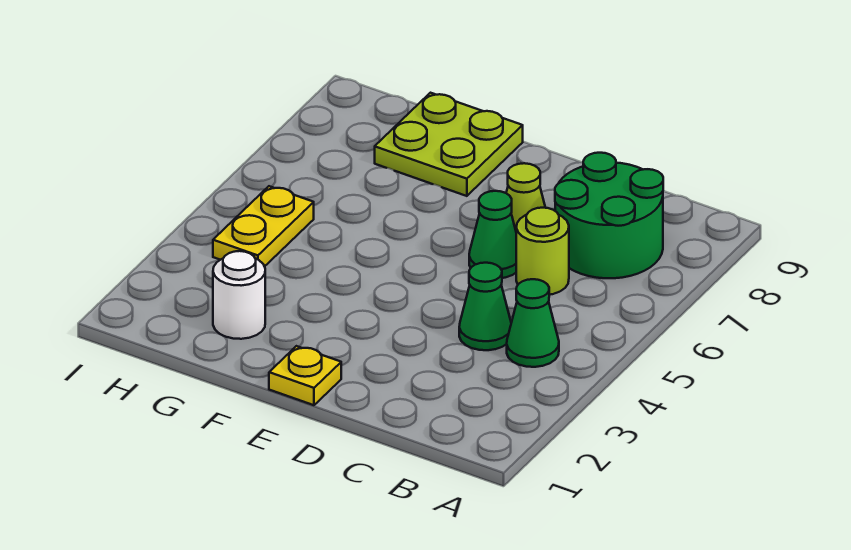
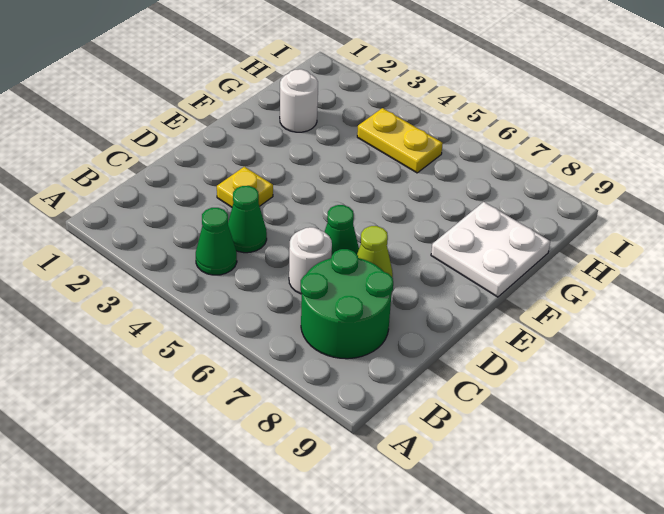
lime round brick C6 level 1 -> white round brick C6 level 1
yellow plate E1 level 1 -> yellow plate D3 level 1
lime plate F8:G9 level 1 -> white plate F8:G9 level 1

